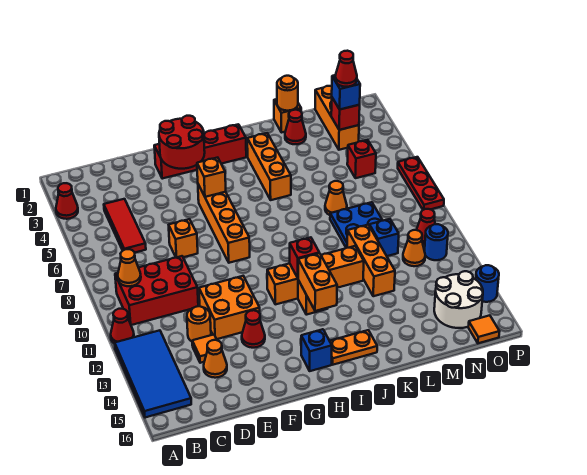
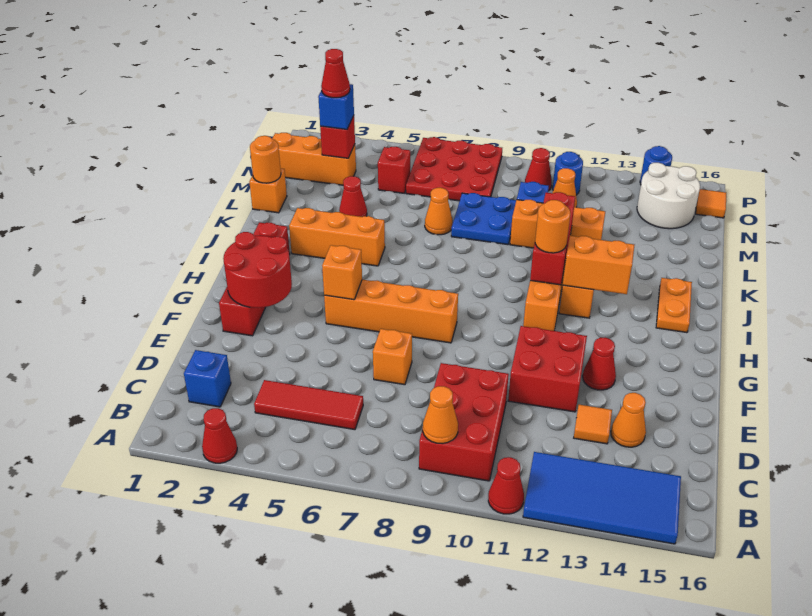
orange round brick D12 level 1 -> orange round brick I11 level 3
orange brick E11:F12 level 1 -> red brick E11:F12 level 1
blue brick H15 level 1 -> blue brick C2 level 1
red brick I11 level 2 -> red brick I11:K11 level 2
red cone L2 level 1 -> red cone L4 level 1
red plate P6:P8 level 1 -> red plate N6:P8 level 1

